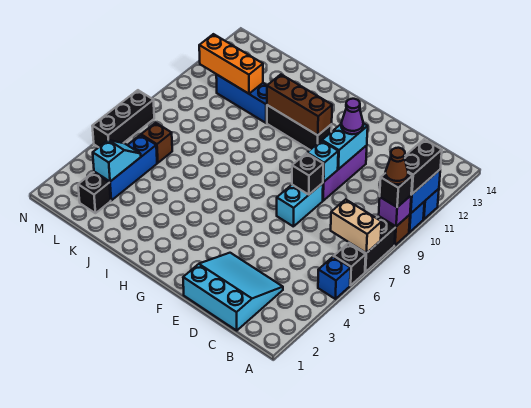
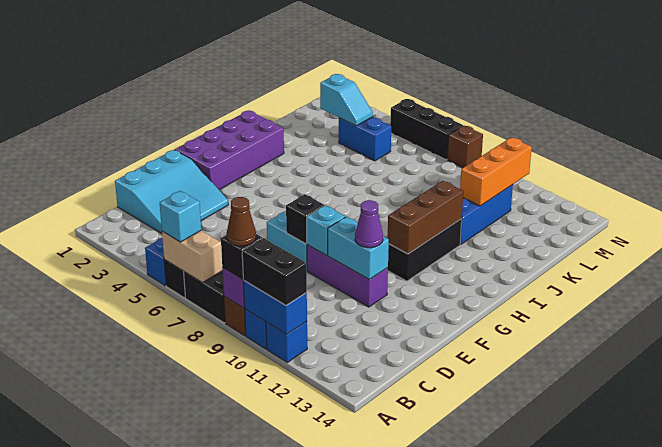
none -> cyan brick A6 level 3
tan brick A7:B7 level 2 -> tan brick A6:A7 level 2
none -> purple brick F1:I2 level 1
black brick L2 level 1 -> none
blue brick L3:L5 level 1 -> blue brick L4:L5 level 1
brown brick L6 level 1 -> brown brick N8 level 1

